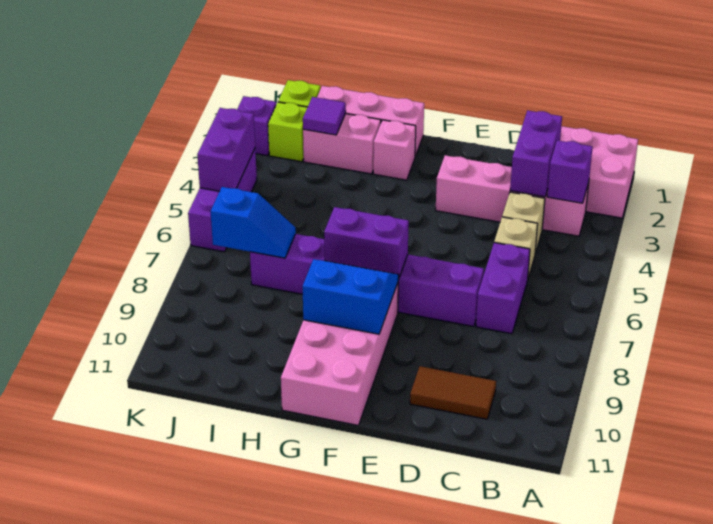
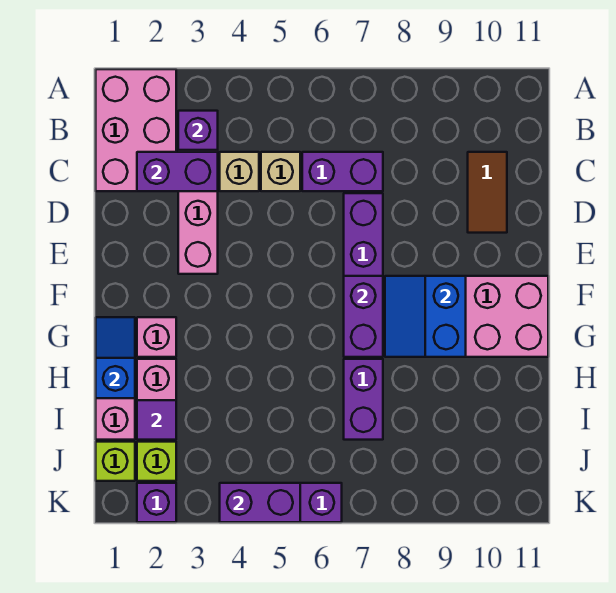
blue slope I7:J7 level 2 top J -> blue slope G1:H1 level 2 top H

